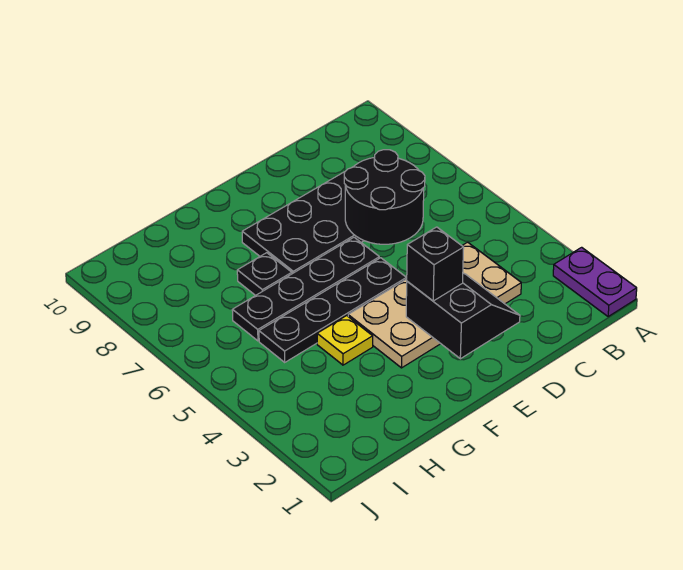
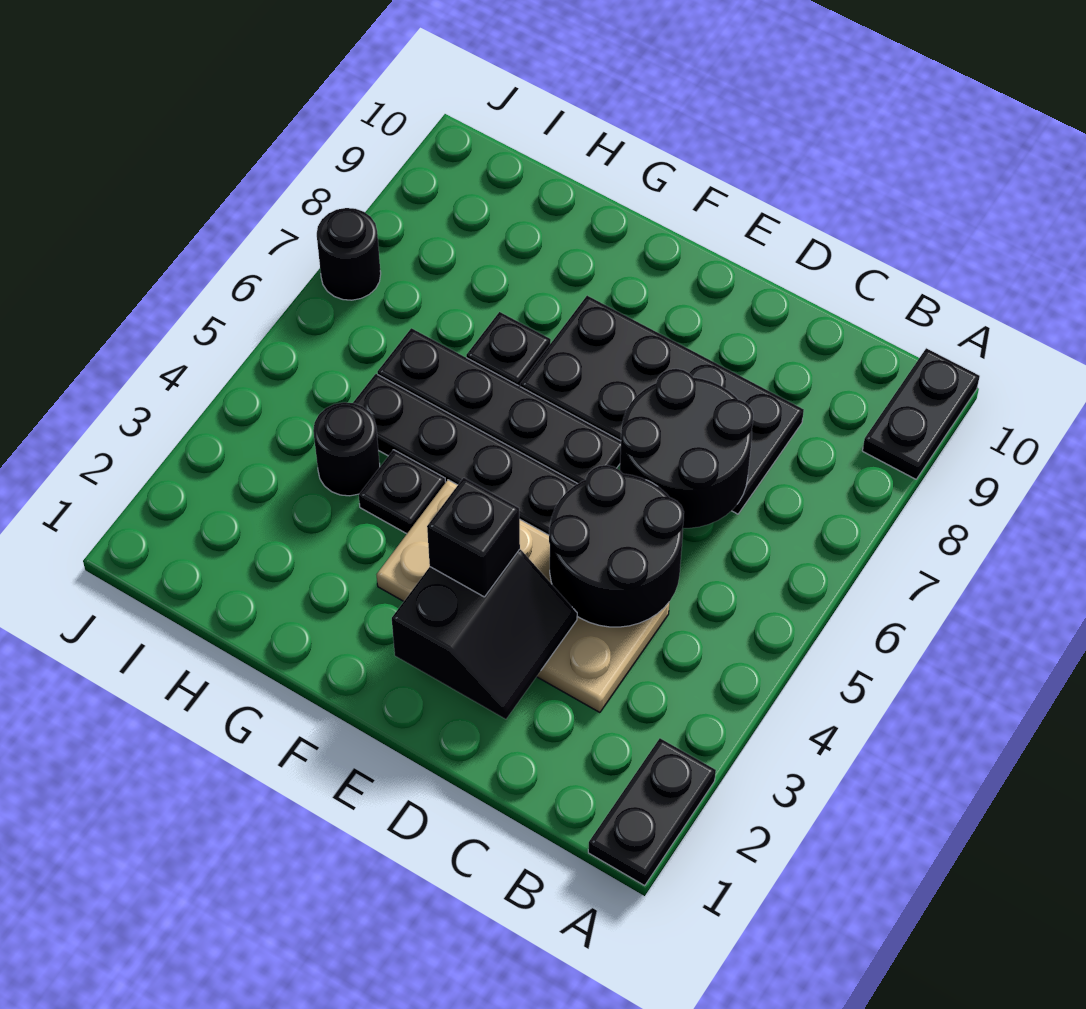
purple plate A1:A2 level 1 -> black plate A1:A2 level 1
none -> black plate A9:A10 level 1
none -> black round brick C4:D5 level 2
yellow plate G4 level 1 -> black plate G4 level 1
none -> black round brick H4 level 1
none -> black round brick J7 level 1

